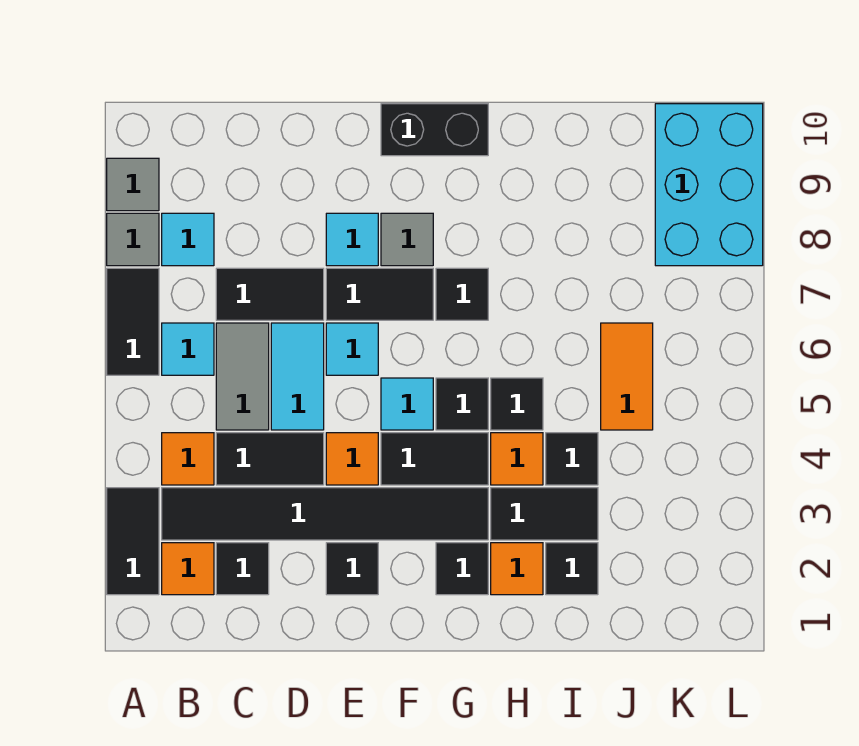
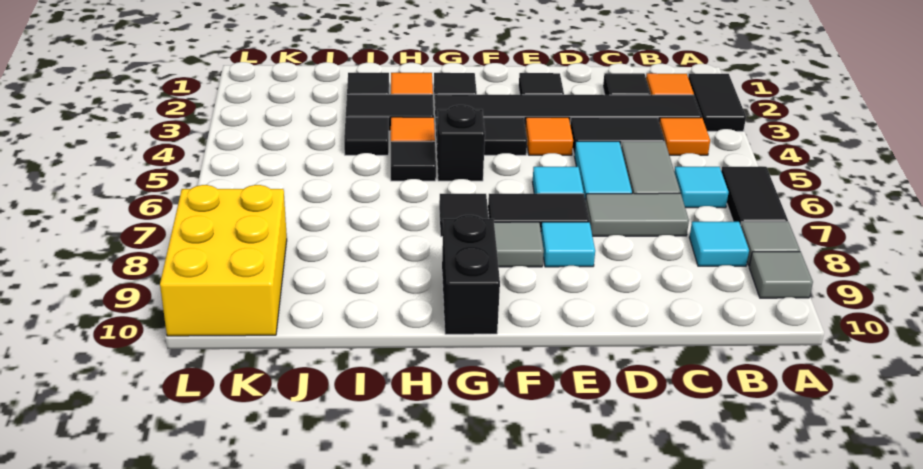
black tile C7:D7 level 1 -> grey tile C7:D7 level 1
cyan tile F5 level 1 -> none
black brick F10:G10 level 1 -> black brick G9:G10 level 1
black tile G5 level 1 -> black brick G5 level 1
orange tile J5:J6 level 1 -> none
cyan brick K8:L10 level 1 -> yellow brick K8:L10 level 1

